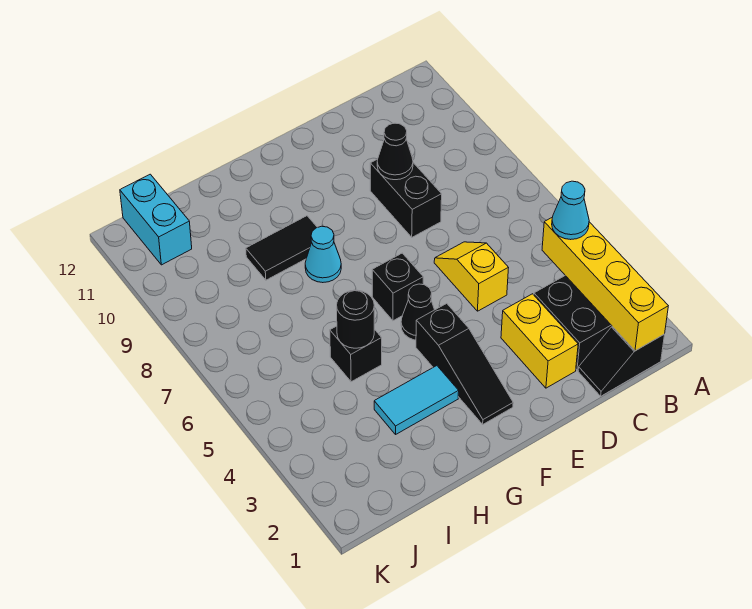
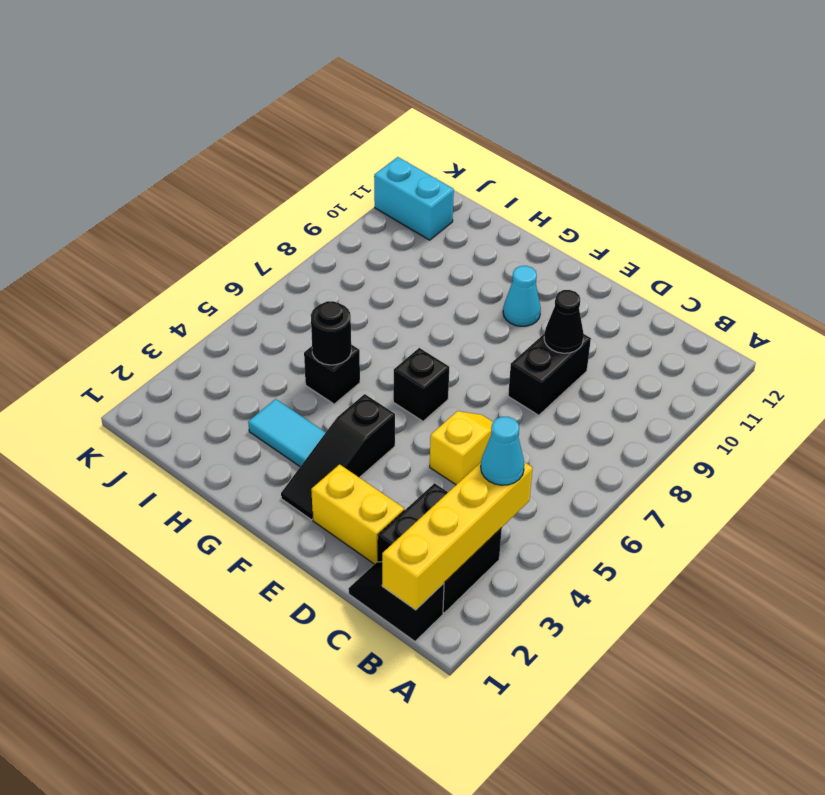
yellow brick D2:D3 level 1 -> yellow brick D2:E2 level 1
black cone F5 level 1 -> none
cyan cone G8 level 1 -> cyan cone F10 level 1
black tile G9:H9 level 1 -> none
cyan brick J11:J12 level 1 -> cyan brick J11:K11 level 1

